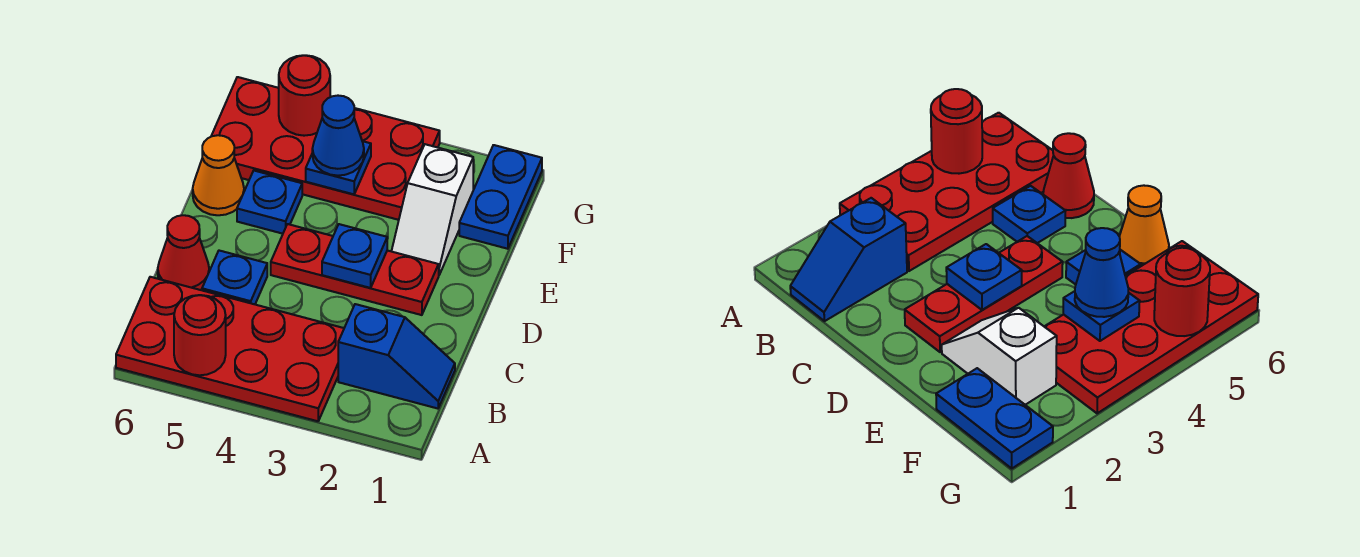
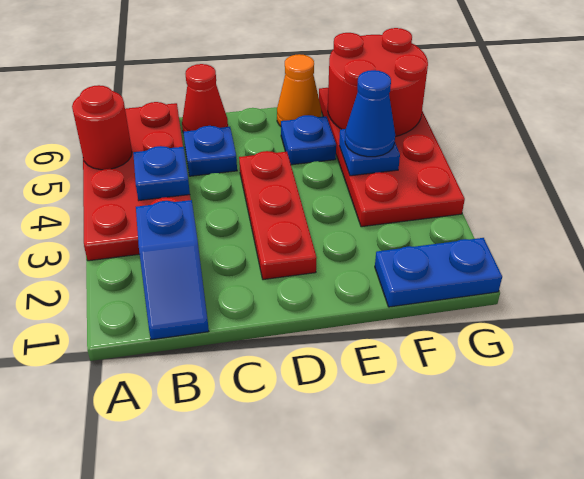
blue plate D3 level 2 -> blue plate B4 level 2
white slope E2:F2 level 1 top F -> none
red round brick G5 level 2 -> red round brick F5:G6 level 2

